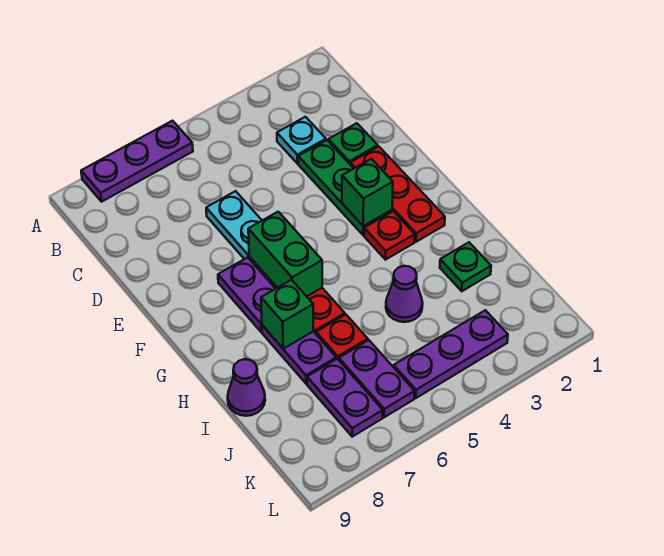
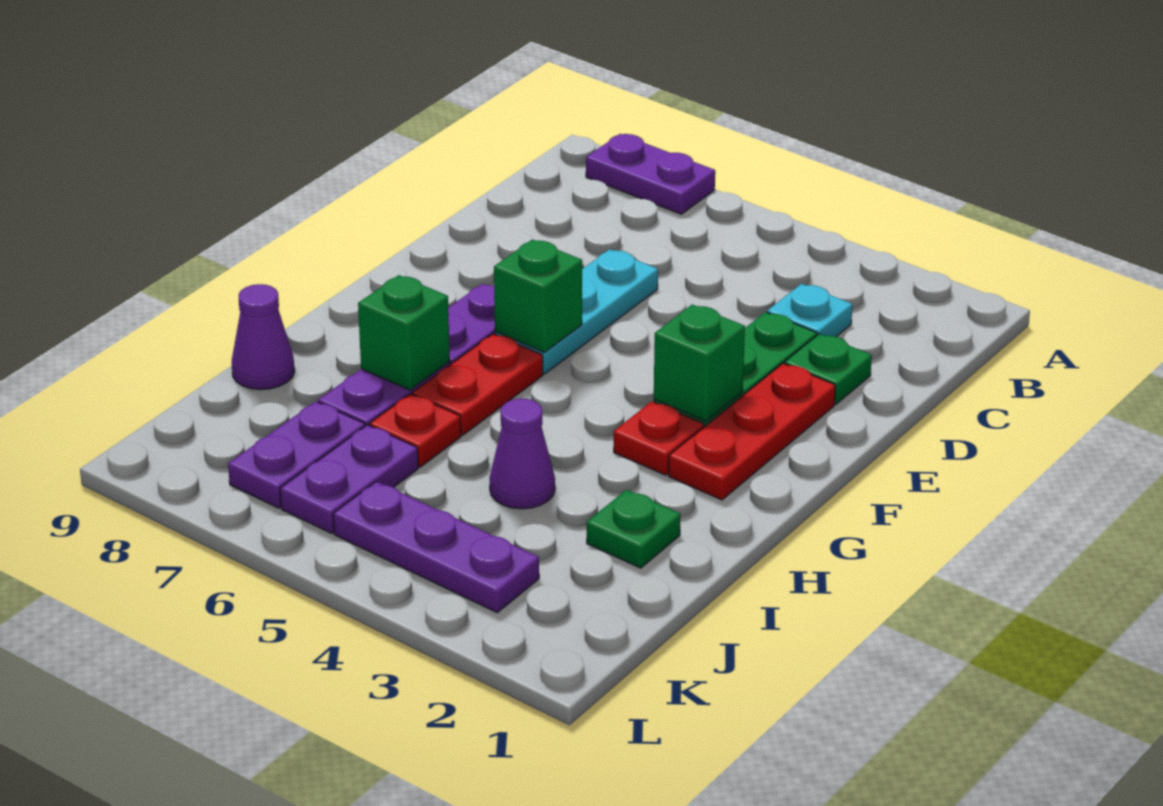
purple plate A6:A8 level 1 -> purple plate A7:A8 level 1
green brick F6:G6 level 2 -> green brick F6 level 2

